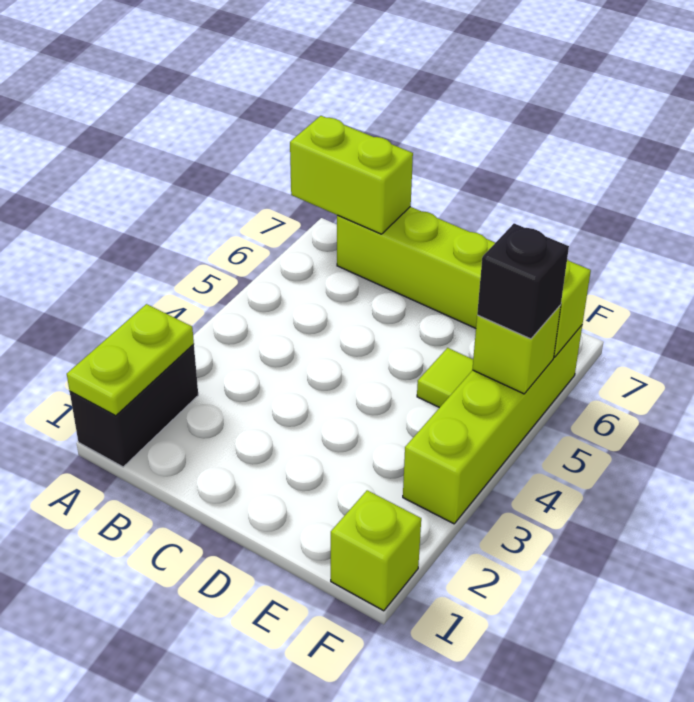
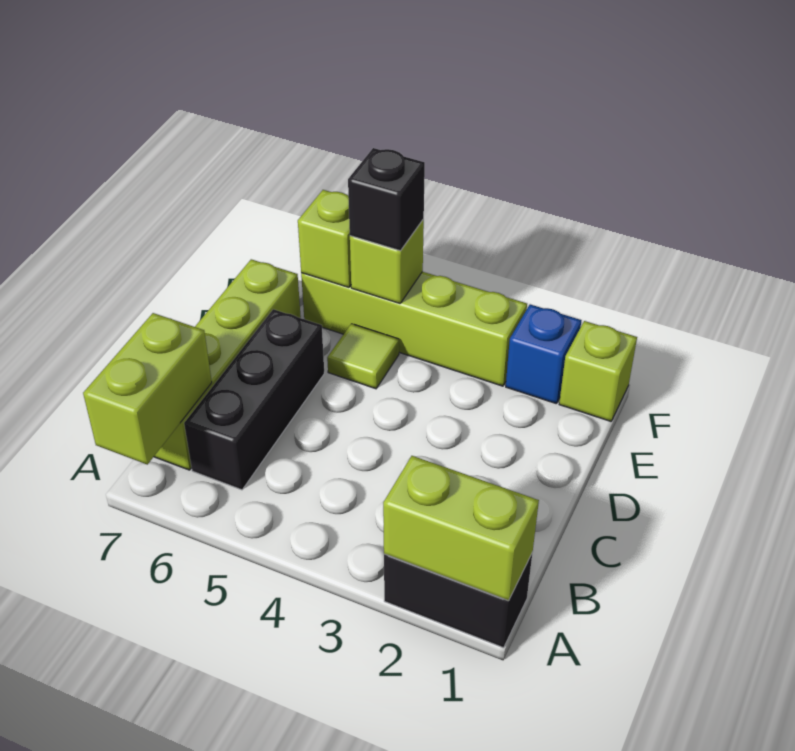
lime plate A1:A2 level 2 -> lime brick A1:A2 level 2
none -> black brick B6:D6 level 1
none -> blue brick F2 level 1

